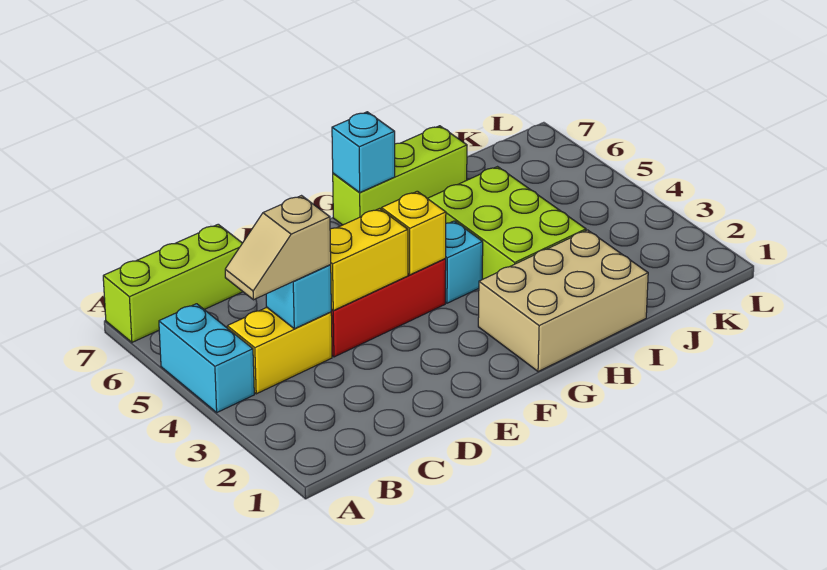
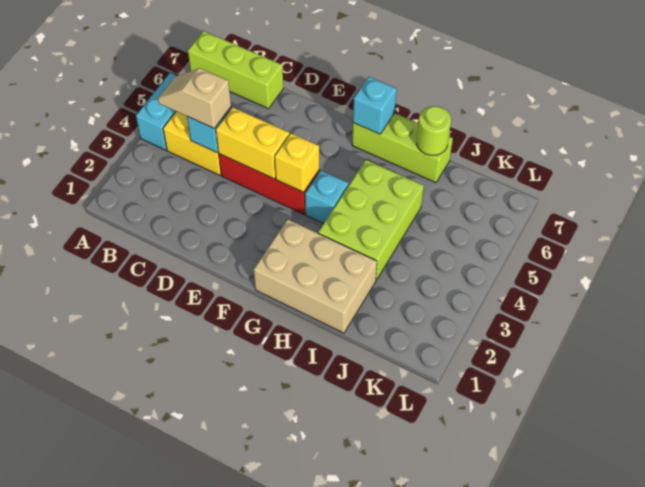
none -> lime round brick I7 level 2

